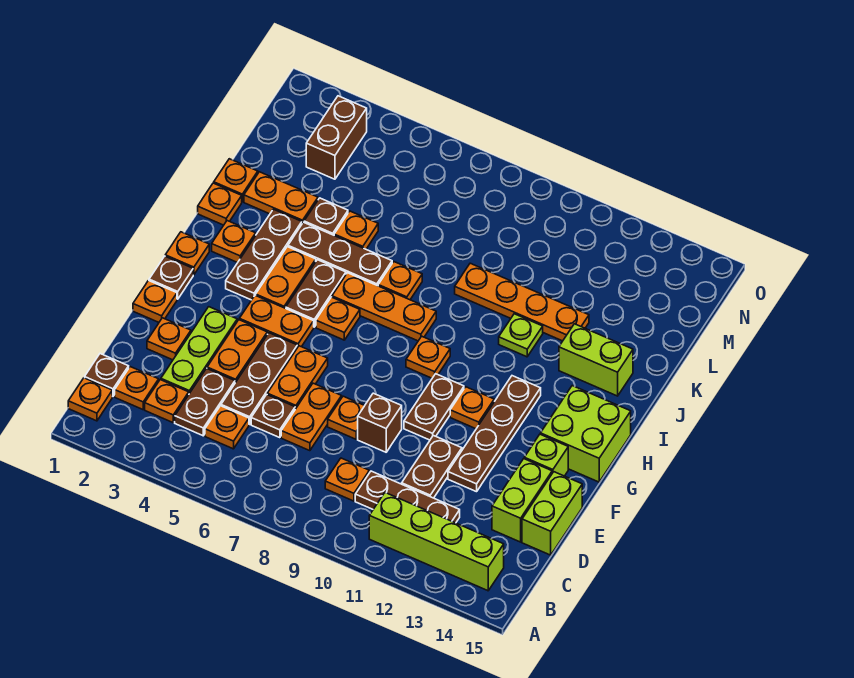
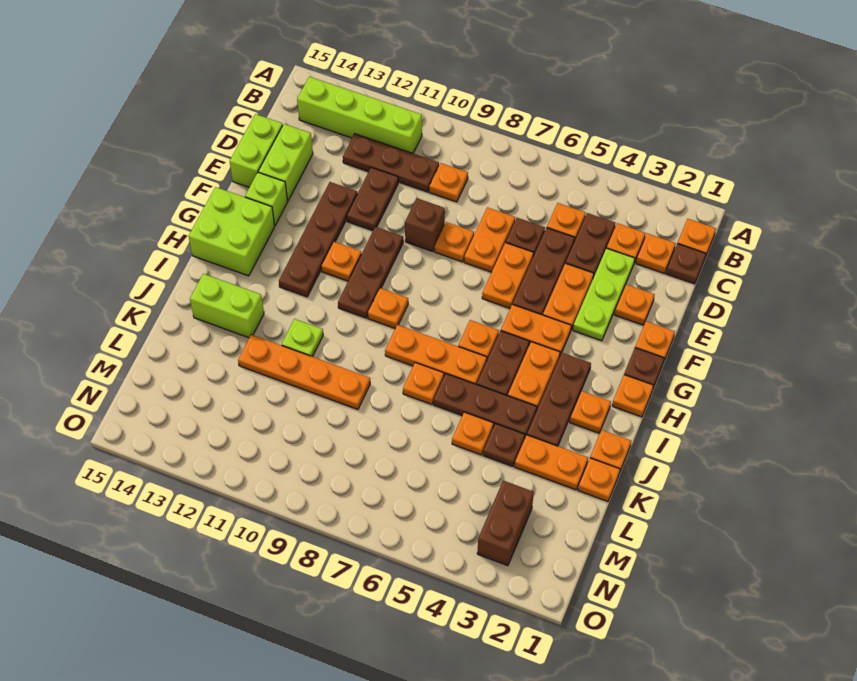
brown plate F10:G10 level 1 -> brown plate F10:H10 level 1

